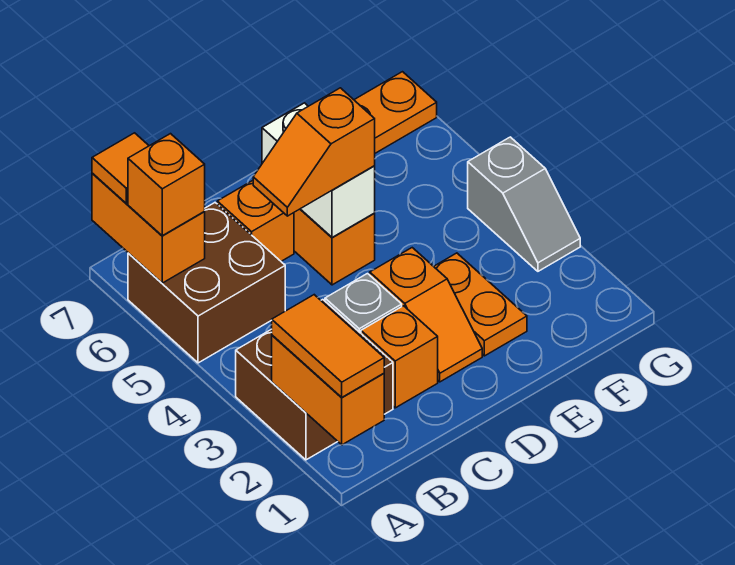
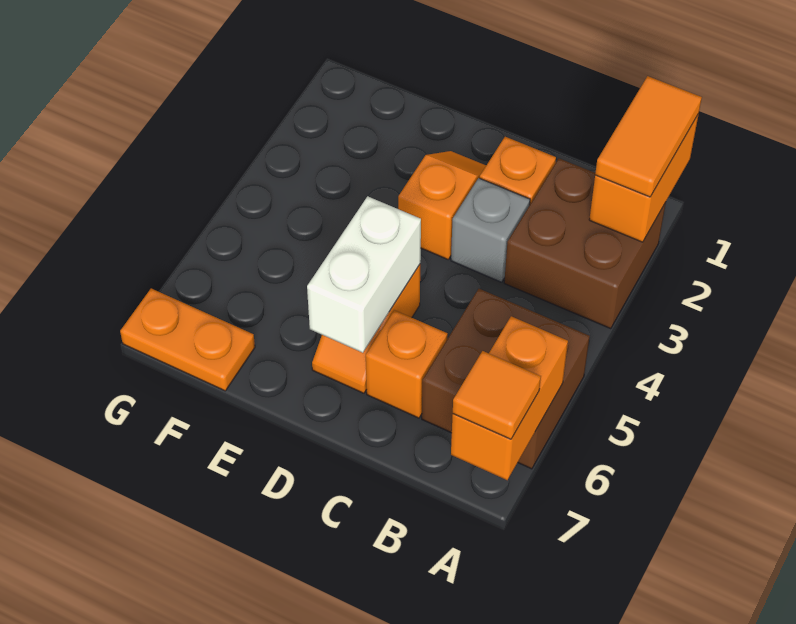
orange brick A6 level 3 -> none
orange slope C5:D5 level 3 top D -> none
orange plate E2:E3 level 1 -> none
grey slope G3:G4 level 1 top 4 -> none

